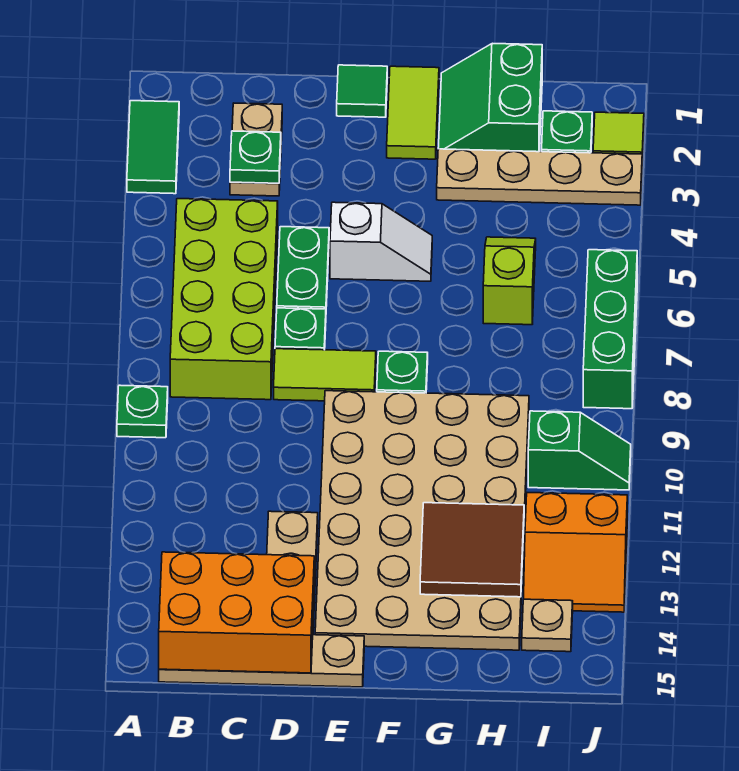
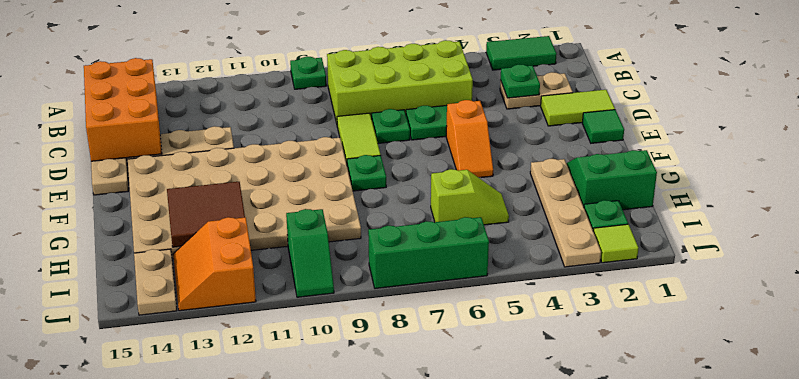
white slope E5:F5 level 1 top E -> orange slope E5:F5 level 1 top E
lime tile F1:F2 level 1 -> lime tile D1:D2 level 1
tan plate I14 level 1 -> tan plate I14:J14 level 1

